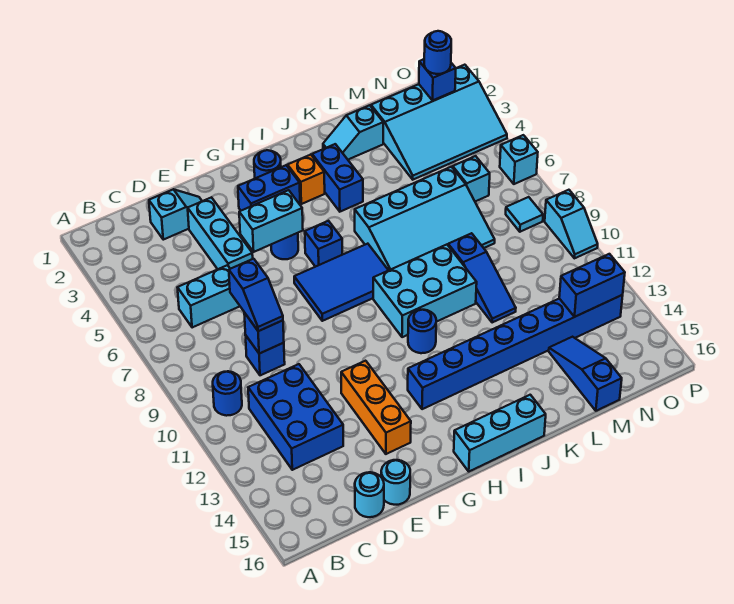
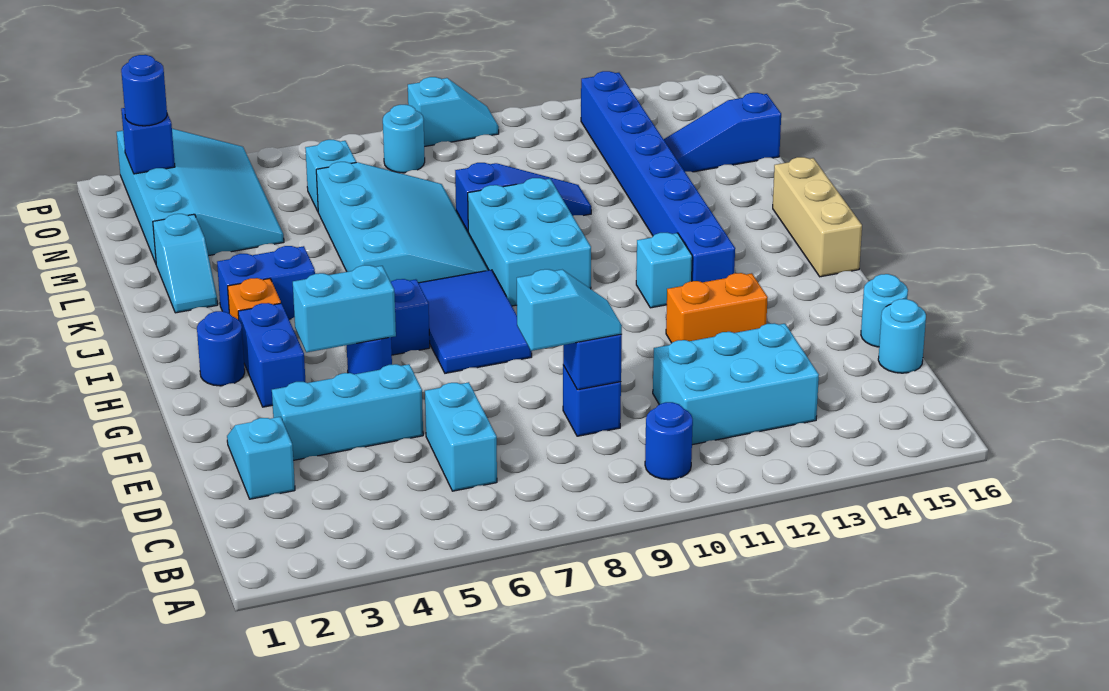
blue brick C11:D13 level 1 -> cyan brick C11:D13 level 1
blue slope D8:D9 level 3 top 8 -> cyan slope D8:D9 level 3 top 8
cyan brick F5:G5 level 2 -> cyan brick G4:G5 level 2
orange brick F12:F14 level 1 -> orange brick F12:F13 level 1
cyan brick H16:J16 level 1 -> tan brick H16:J16 level 1
blue round brick I11 level 1 -> none
blue brick N13:O13 level 2 -> none
cyan tile O8 level 1 -> cyan round brick O8 level 1
cyan brick P6 level 1 -> cyan brick H12 level 1

